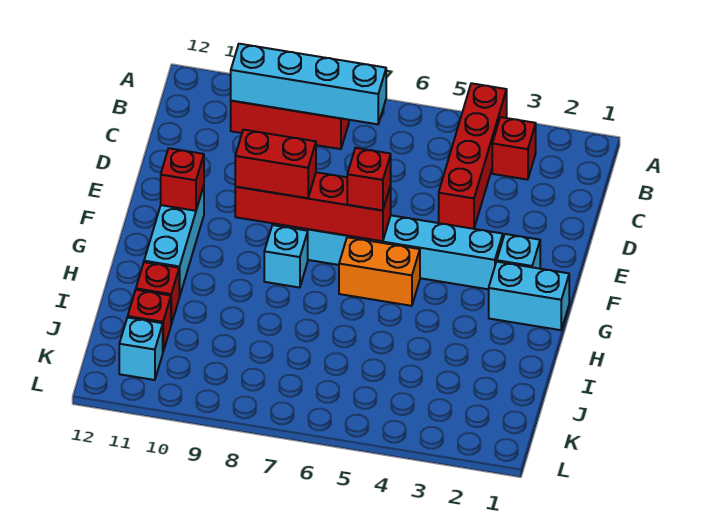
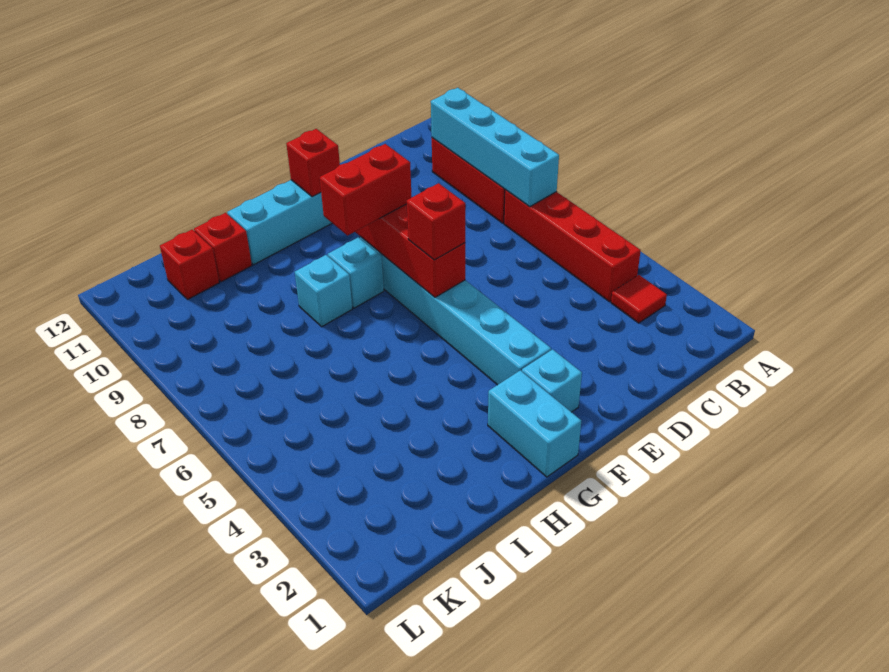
red brick A4:D4 level 1 -> red brick B4:B7 level 1
red brick B3 level 1 -> red tile B3 level 1
red brick F8:F9 level 3 -> red brick F8:G8 level 3
orange brick G5:G6 level 1 -> none
cyan brick K11 level 1 -> cyan brick H8 level 1

